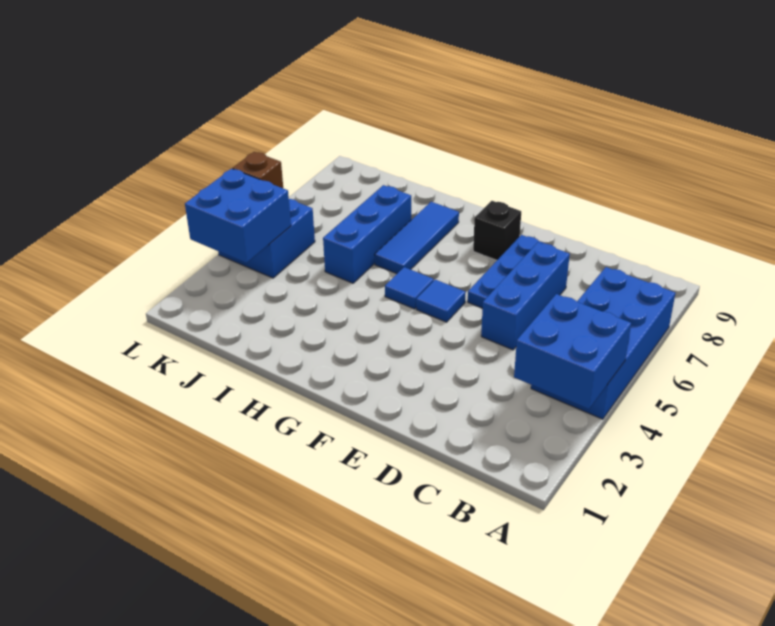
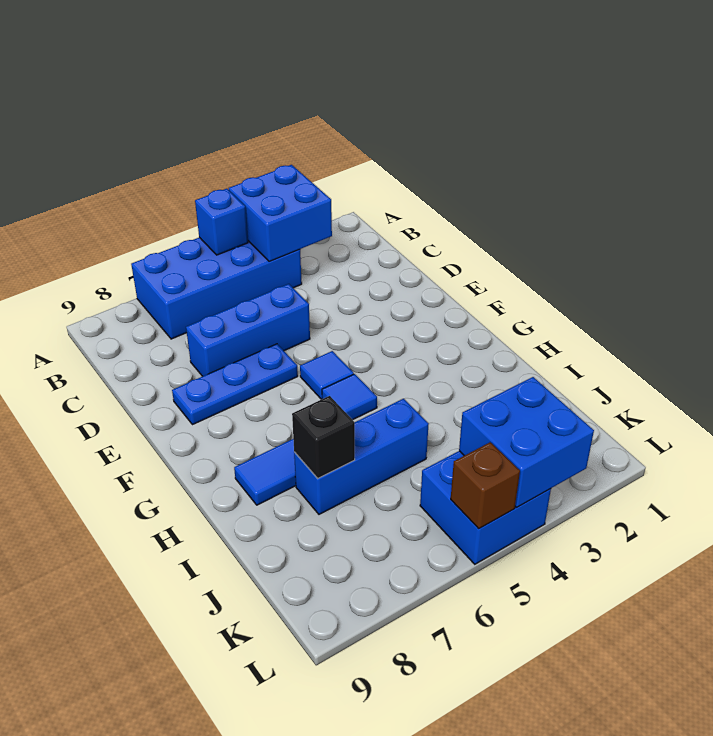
none -> blue brick A5 level 2
black brick F8 level 1 -> black brick I7 level 2

